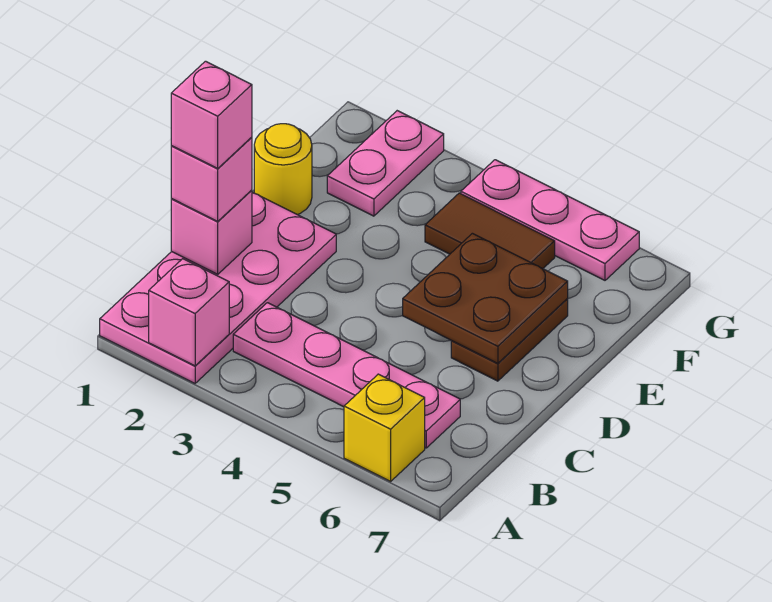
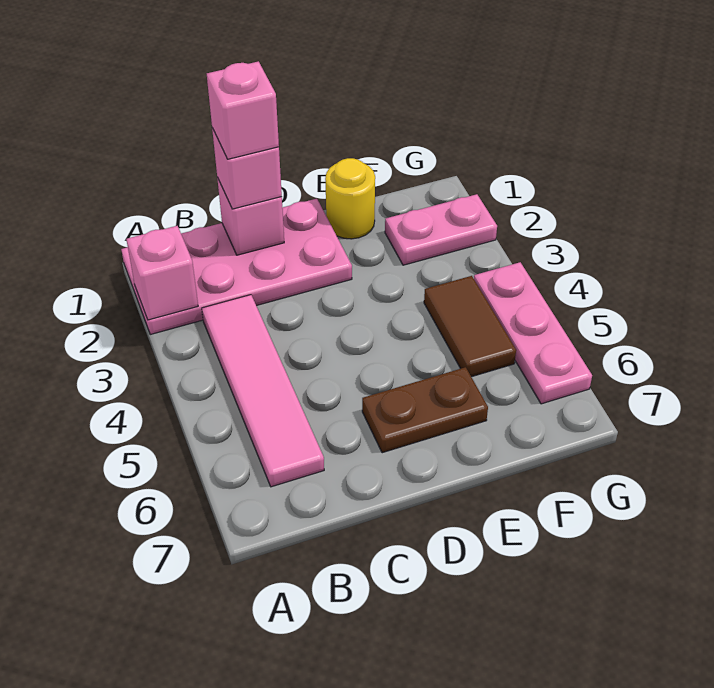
yellow brick A6 level 1 -> none
pink plate B3:B6 level 1 -> pink tile B3:B6 level 1
brown plate D5:E6 level 2 -> none

